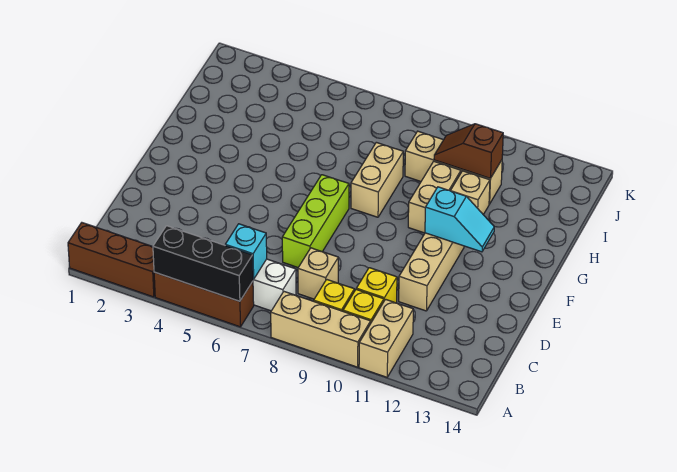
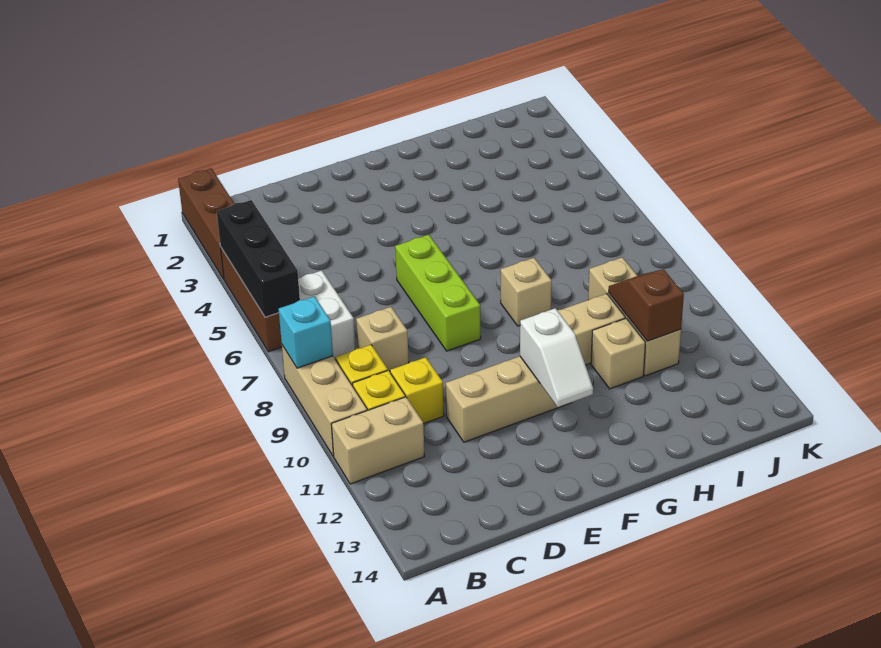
cyan brick B6 level 2 -> cyan brick A8 level 2
lime brick D7:F7 level 1 -> lime brick E6:E8 level 1
cyan slope F11:F12 level 2 top 11 -> white slope F11:F12 level 2 top 11
tan brick G8:H8 level 1 -> tan brick G8 level 1

